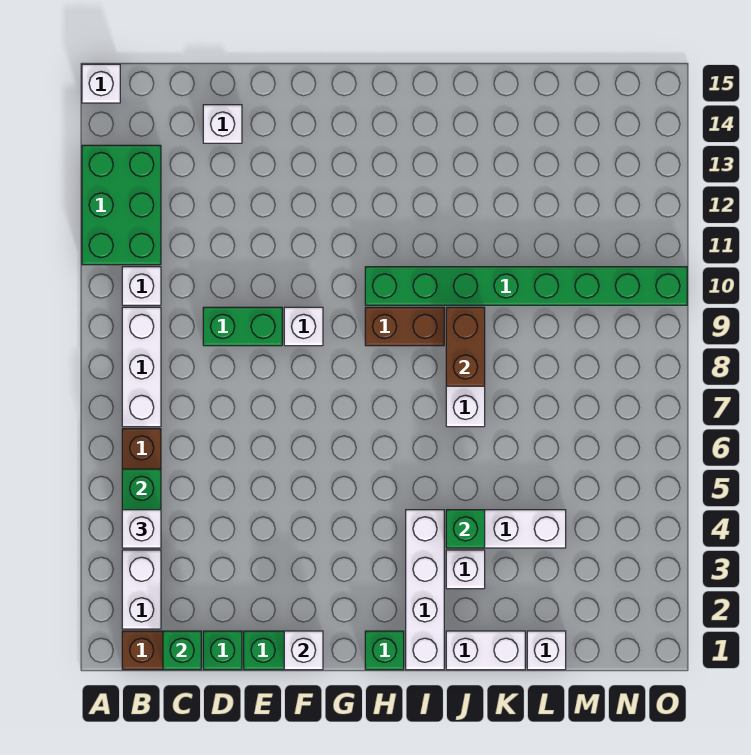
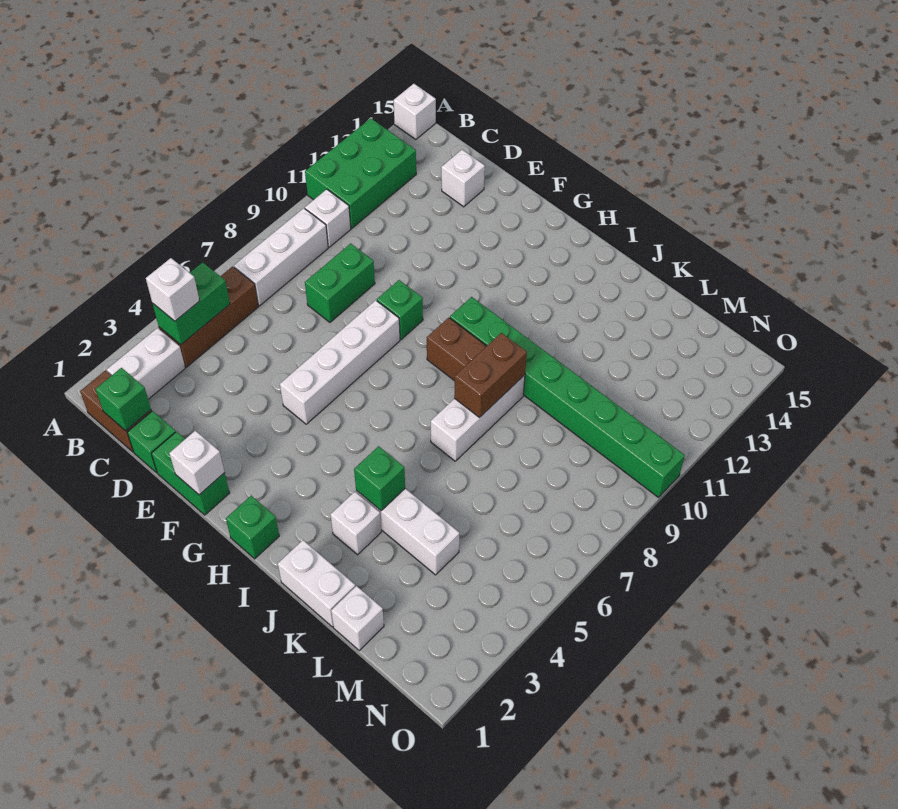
green brick D9:E9 level 1 -> green brick D8:D9 level 1
white brick F9 level 1 -> green brick F9 level 1
white brick I1:I4 level 1 -> white brick F5:F8 level 1

